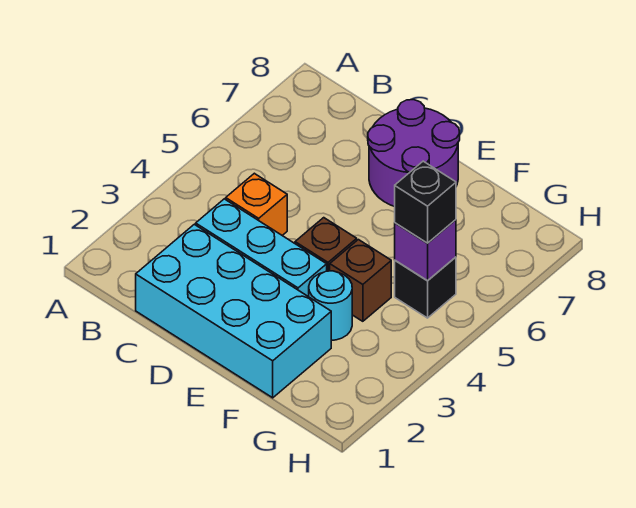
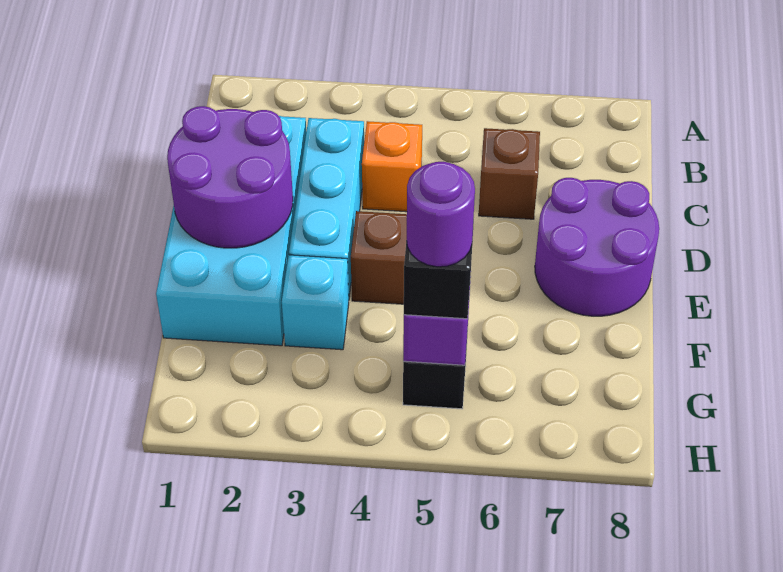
none -> purple round brick D1:E2 level 2
cyan round brick F3 level 1 -> cyan brick F3 level 1
brown brick F4 level 1 -> brown brick C6 level 1
none -> purple round brick G5 level 4

